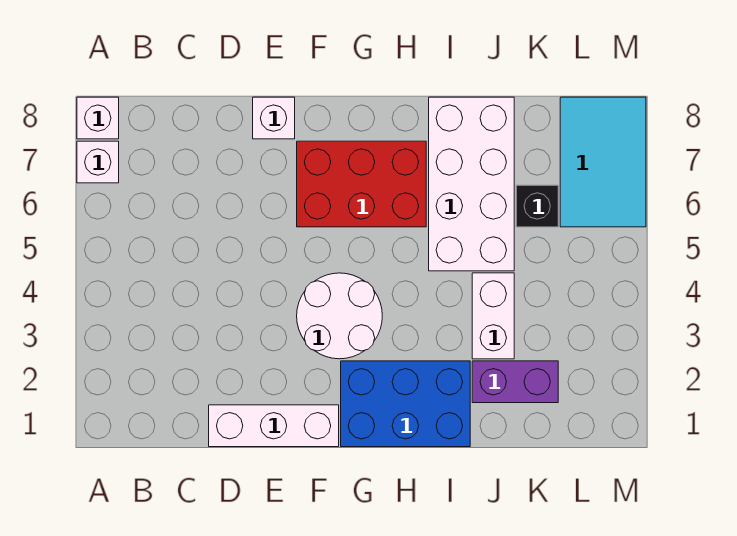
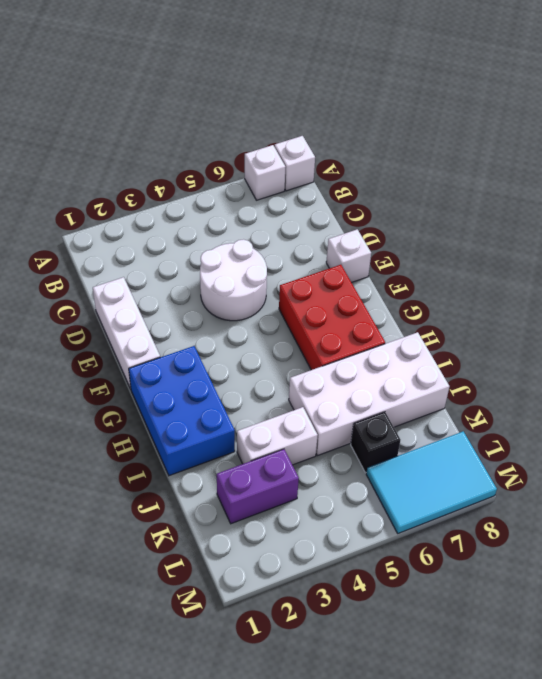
white round brick F3:G4 level 1 -> white round brick D4:E5 level 1
purple brick J2:K2 level 1 -> purple brick K2:K3 level 1

